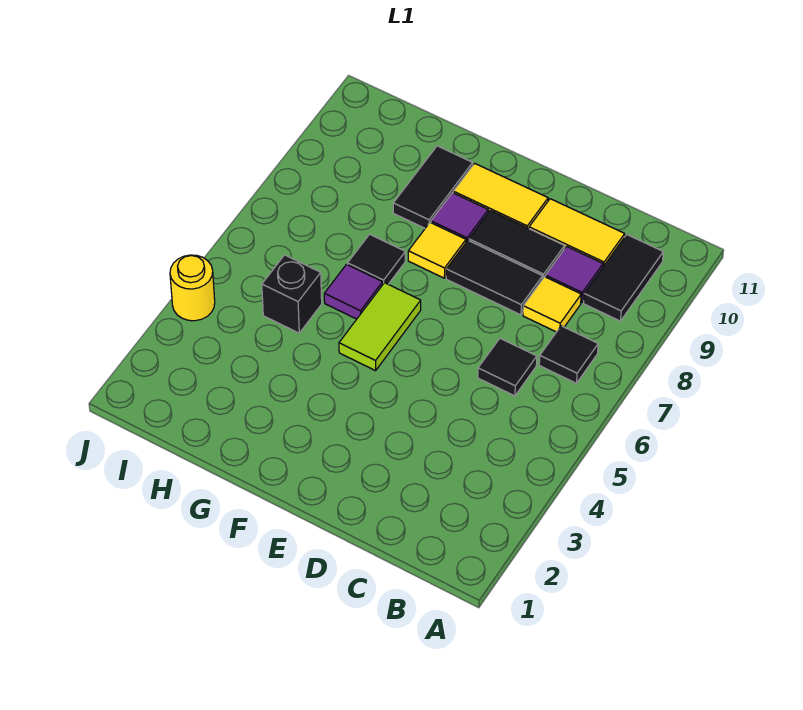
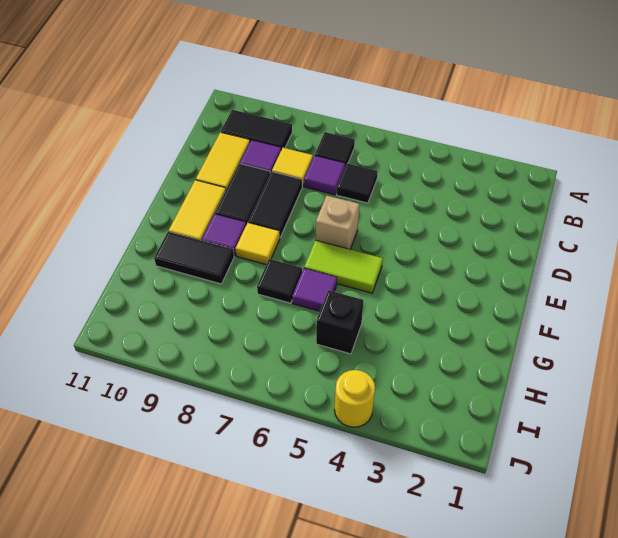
none -> purple tile C7 level 1
none -> tan brick E6 level 1

